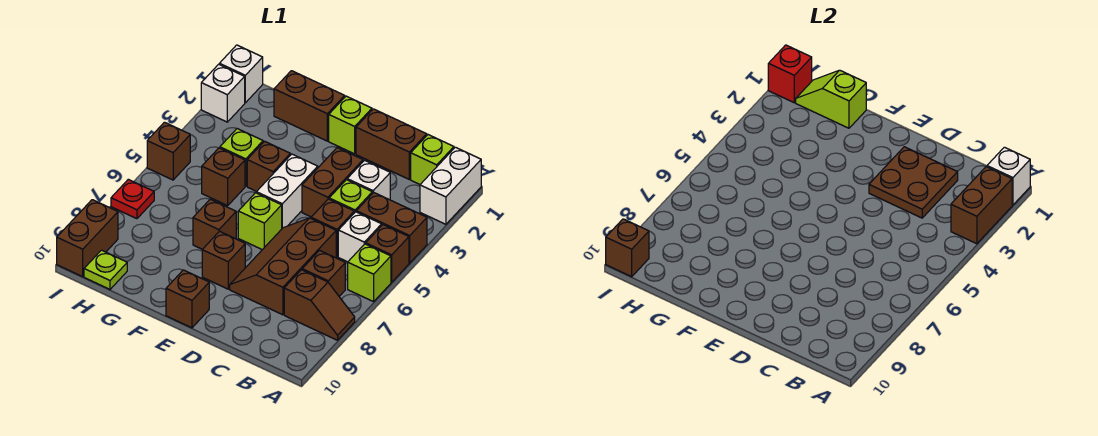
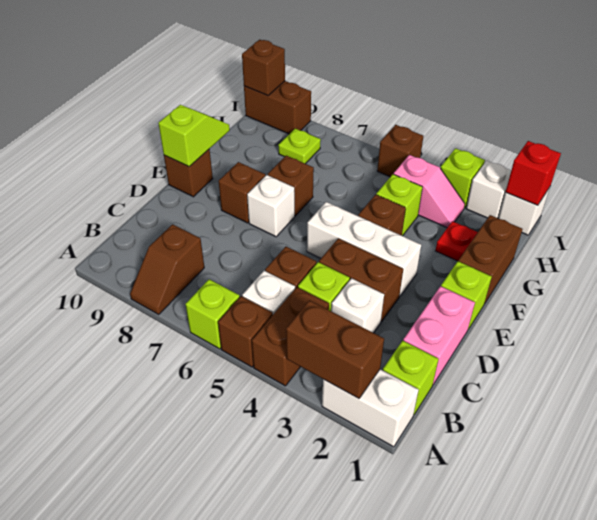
white brick A1 level 2 -> white brick E7 level 1
brown brick B7 level 1 -> none
brown brick C1:D1 level 1 -> pink brick C1:D1 level 1
brown plate C2:D3 level 2 -> none
brown slope C6:D8 level 1 top C -> none
white brick E4:E5 level 1 -> white brick E3:E5 level 1
lime brick E6 level 1 -> lime brick I3 level 1
lime slope G1:H1 level 2 top G -> lime slope E10:F10 level 2 top E
brown brick G5 level 1 -> none
none -> pink slope H3:H4 level 1 top 4
lime plate H10 level 1 -> lime plate H8 level 1
red plate I7 level 1 -> red plate G2 level 1

